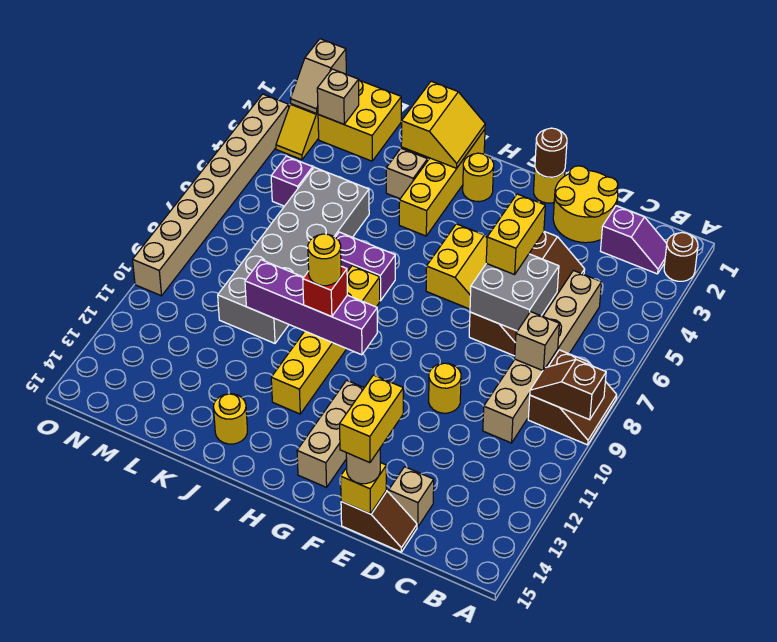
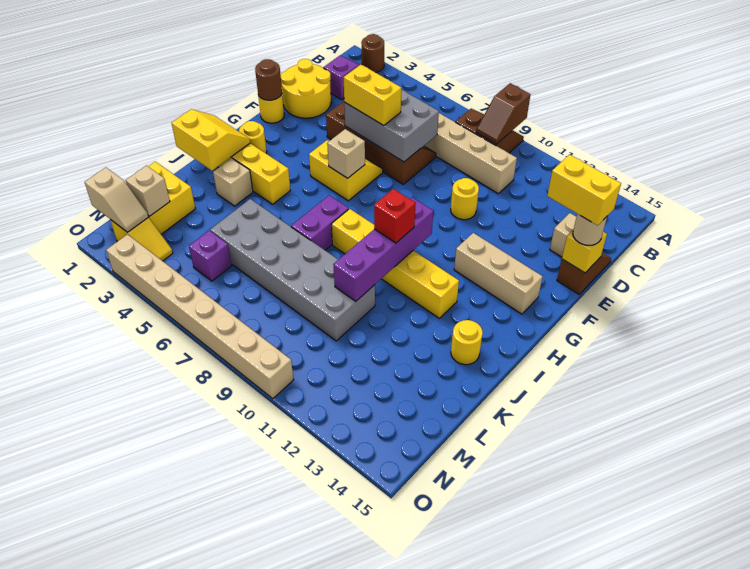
tan brick C8 level 2 -> tan brick G6 level 2
grey brick D6:E7 level 2 -> grey brick D5:E7 level 2
yellow round brick I10 level 4 -> none

